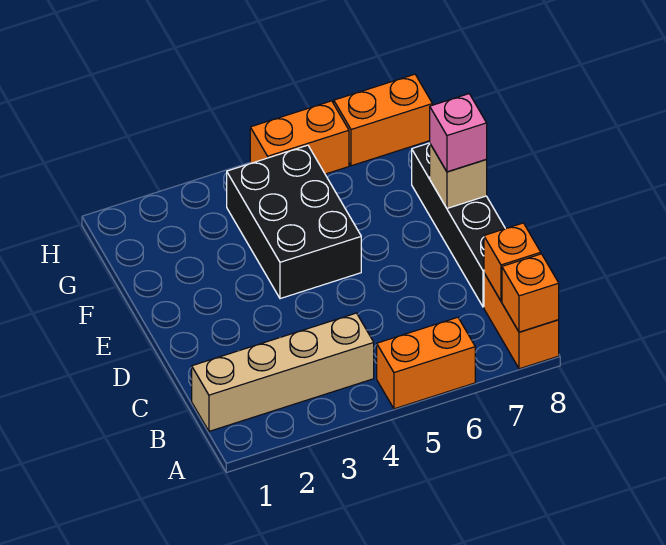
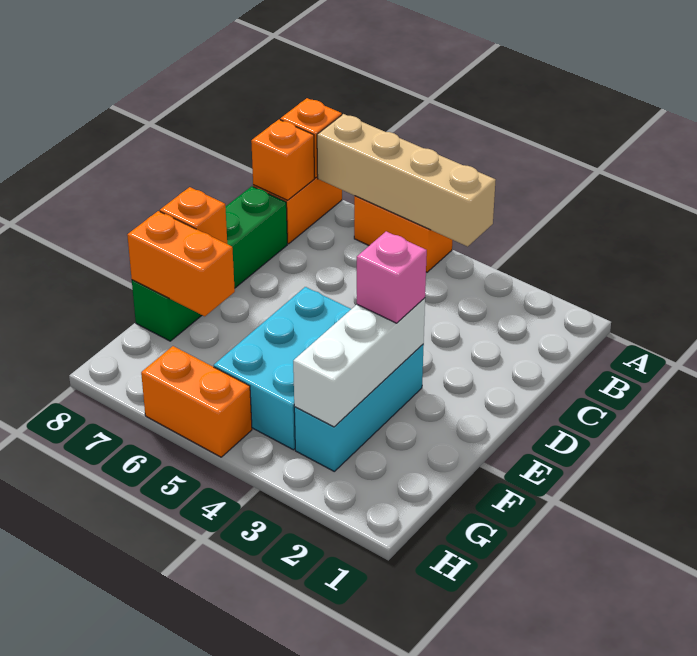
tan brick B1:B4 level 1 -> tan brick A4:A7 level 2
black brick C8:F8 level 1 -> green brick C8:F8 level 1
none -> cyan brick E3:G3 level 1
none -> white brick E3:G3 level 2
black brick E4:G5 level 1 -> cyan brick E4:G5 level 1
tan brick E8 level 2 -> orange brick E8 level 2
pink brick E8 level 3 -> pink brick E3 level 3
orange brick H7:H8 level 1 -> orange brick F7:F8 level 2

